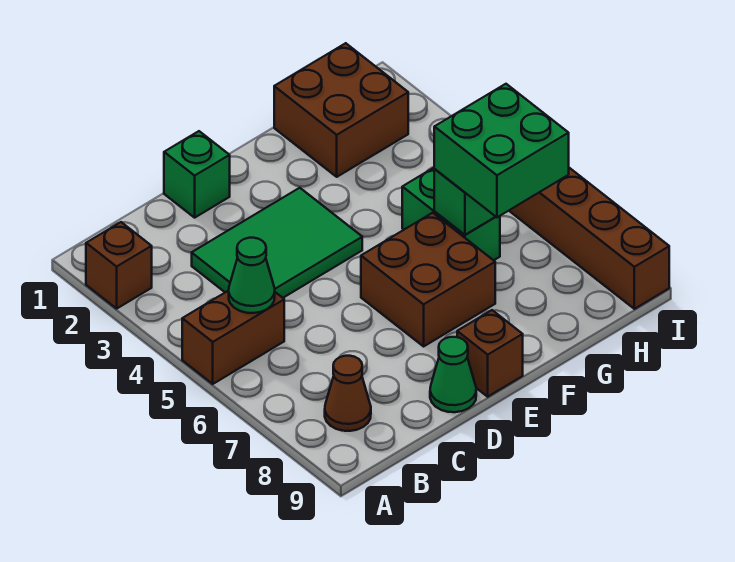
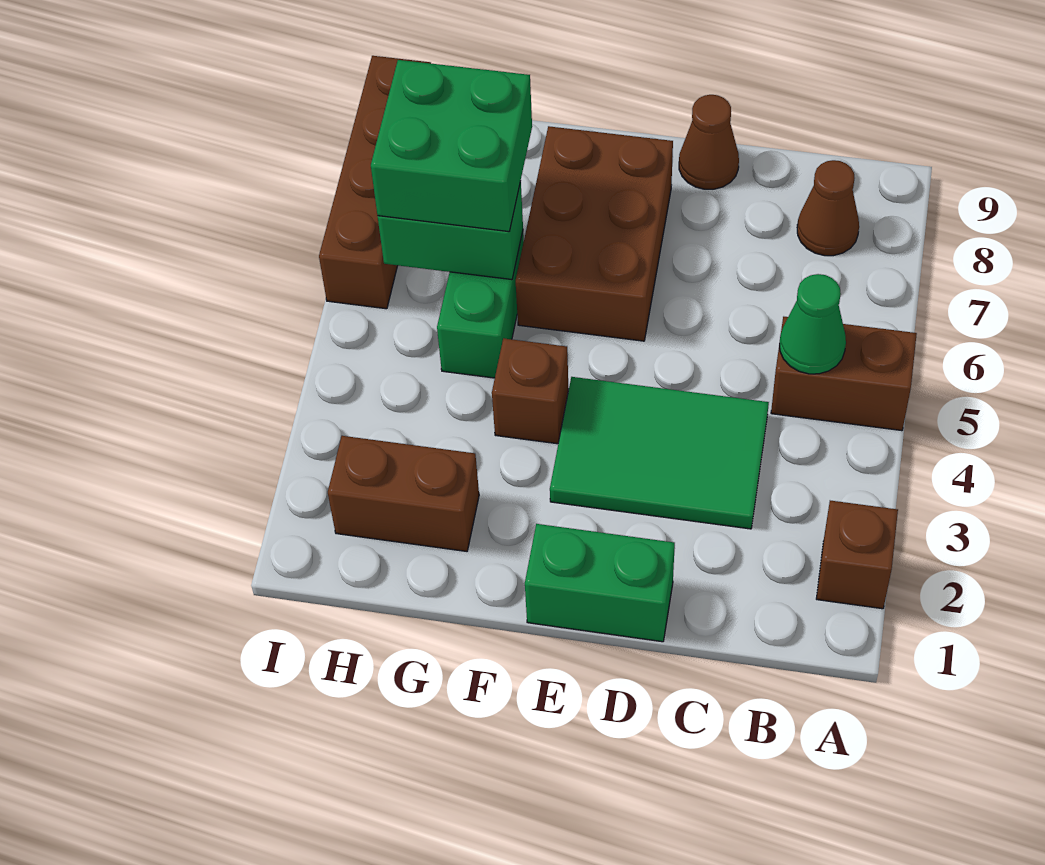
green brick D1 level 1 -> green brick D1:E1 level 1
green cone D9 level 1 -> brown cone D9 level 1
brown brick E6:F7 level 1 -> brown brick E6:F8 level 1
brown brick E9 level 1 -> brown brick F4 level 1
brown brick G1:H2 level 1 -> brown brick G2:H2 level 1

